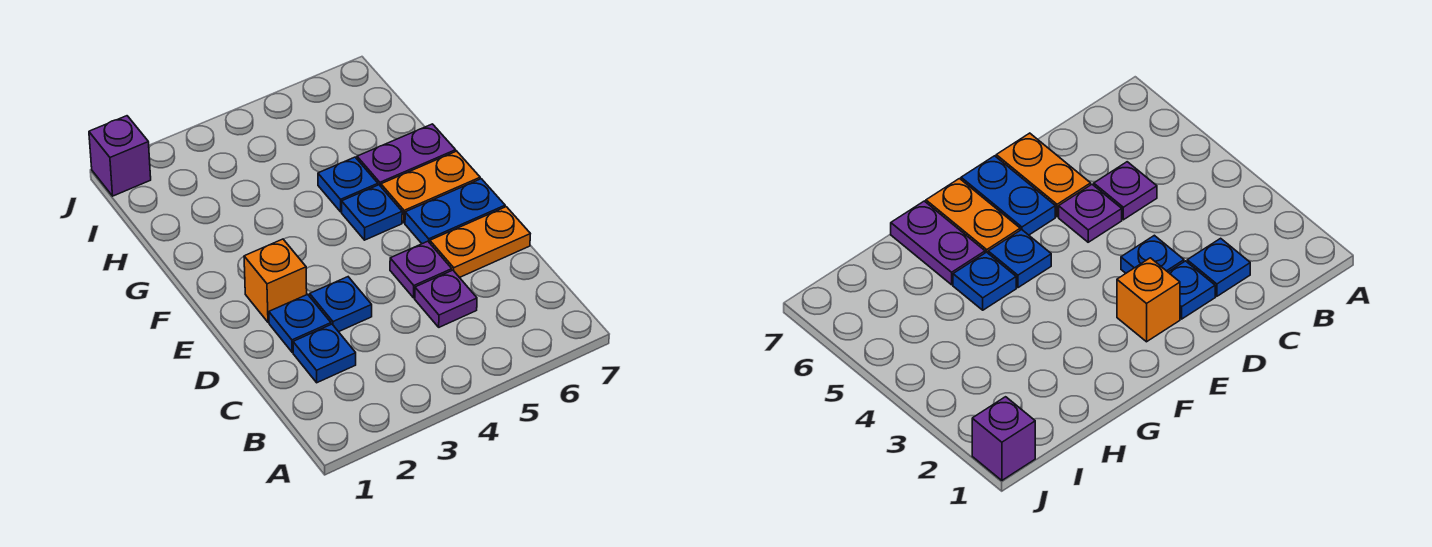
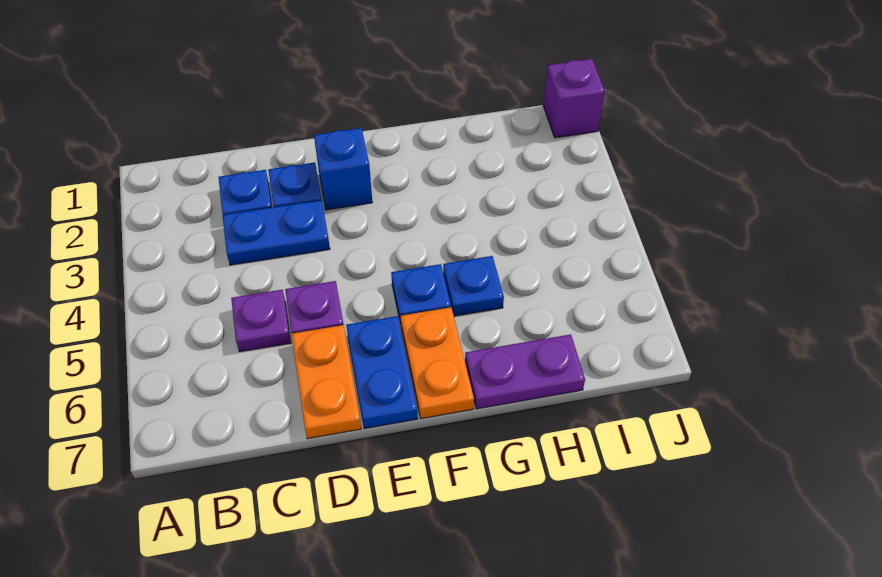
blue plate D3 level 1 -> blue plate C3:D3 level 1
orange brick E2 level 1 -> blue brick E2 level 1
purple plate G6:G7 level 1 -> purple plate G7:H7 level 1

